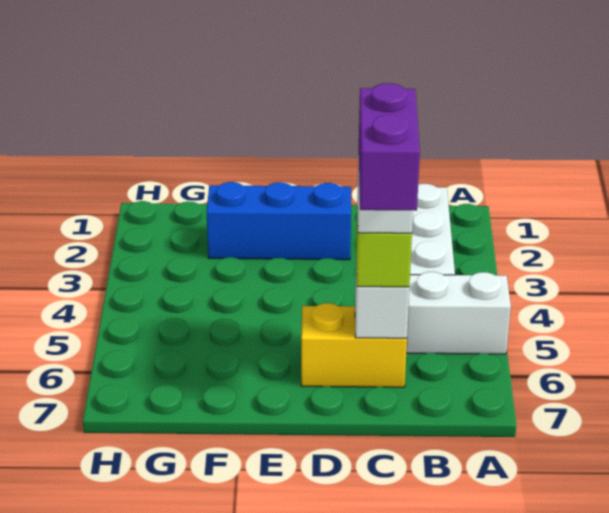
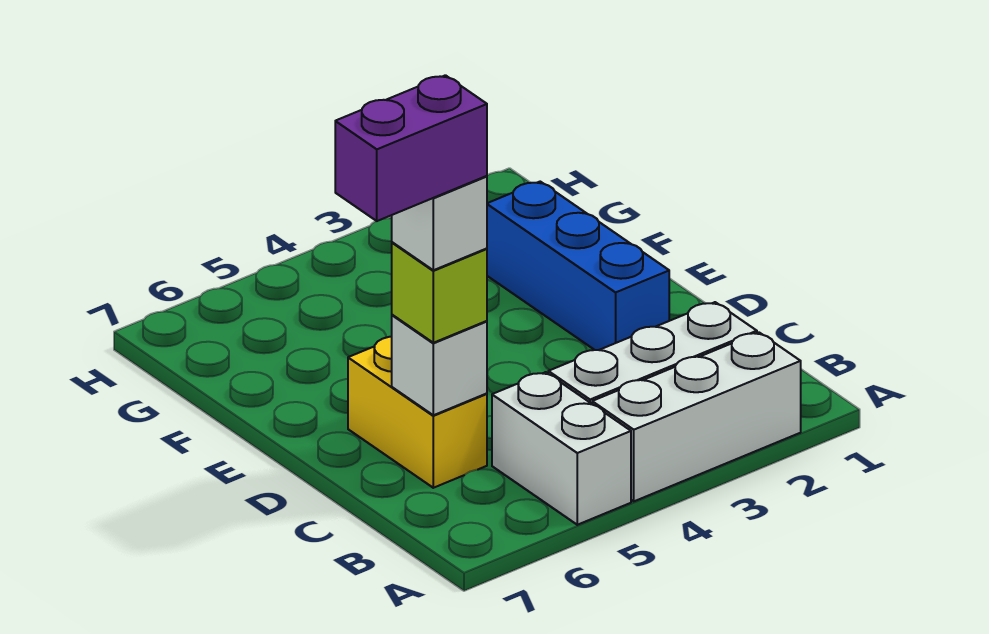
none -> white brick A2:A4 level 1

